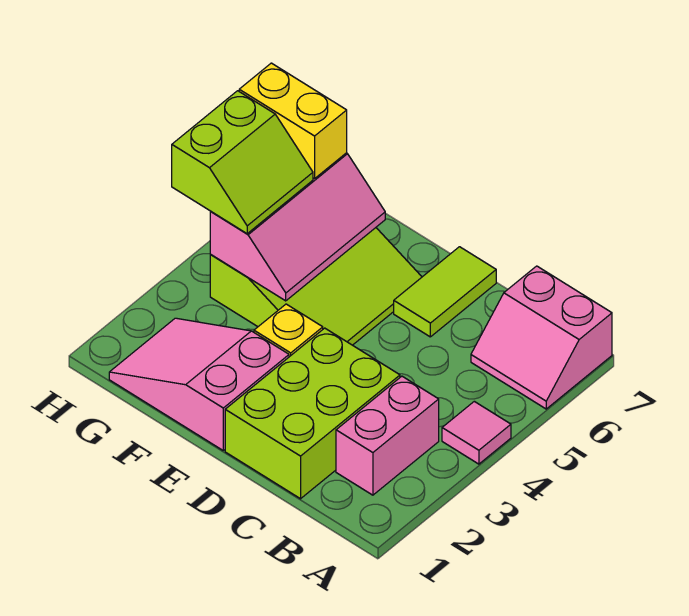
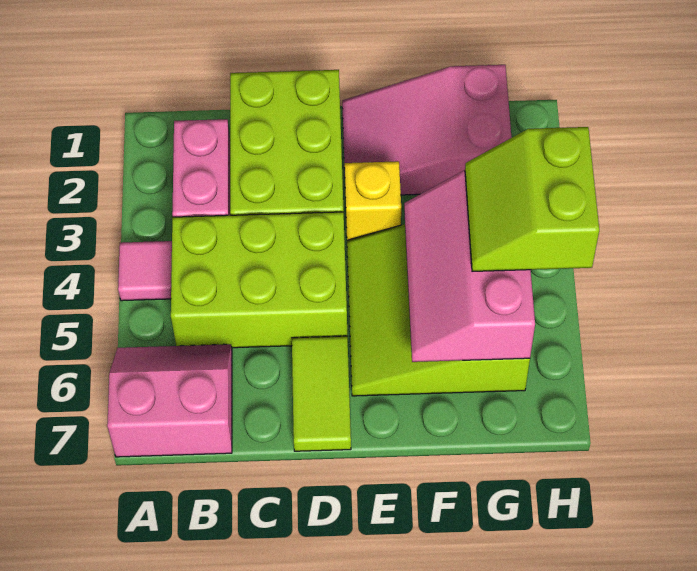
none -> lime brick B4:D5 level 1
pink slope E1:G2 level 1 top E -> pink slope E1:G2 level 1 top G
yellow brick G6:H6 level 3 -> none

